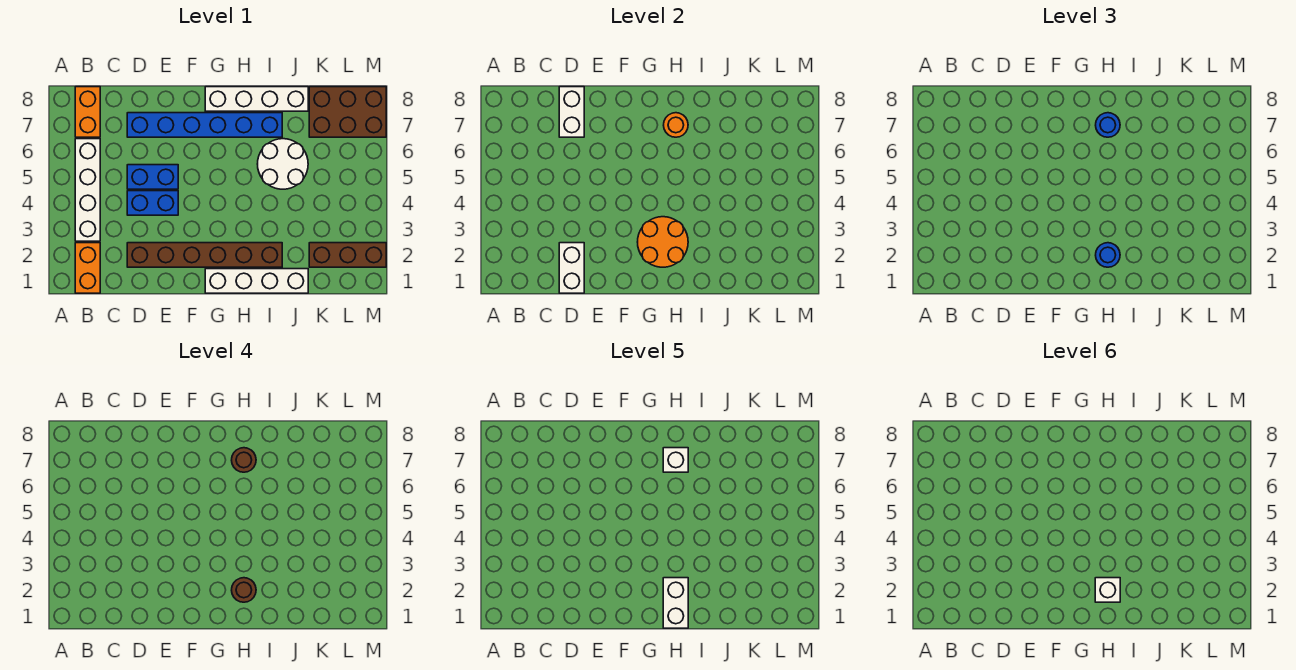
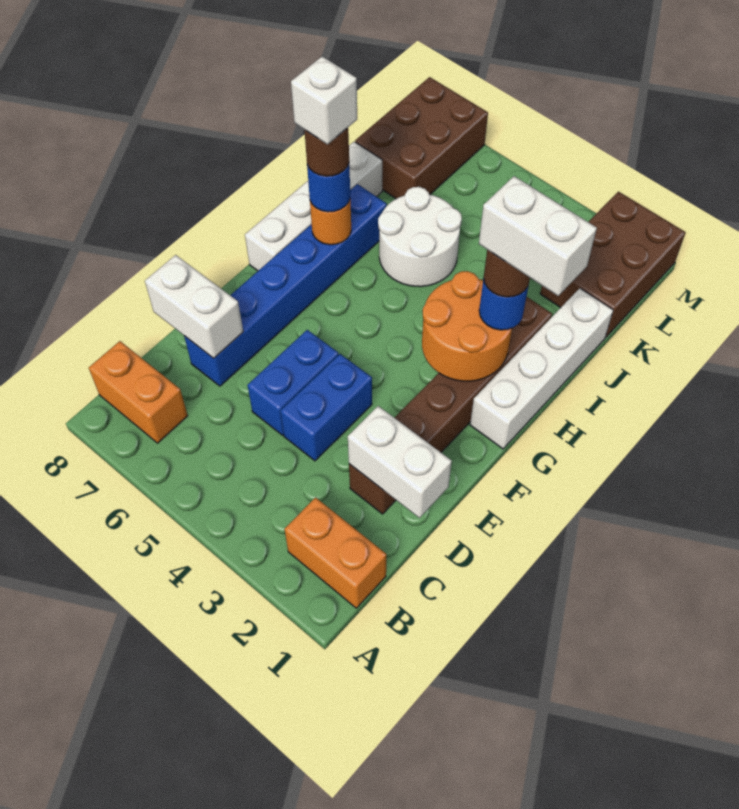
white brick B3:B6 level 1 -> none
white brick H2 level 6 -> none
brown brick K2:M2 level 1 -> brown brick K1:M2 level 1

